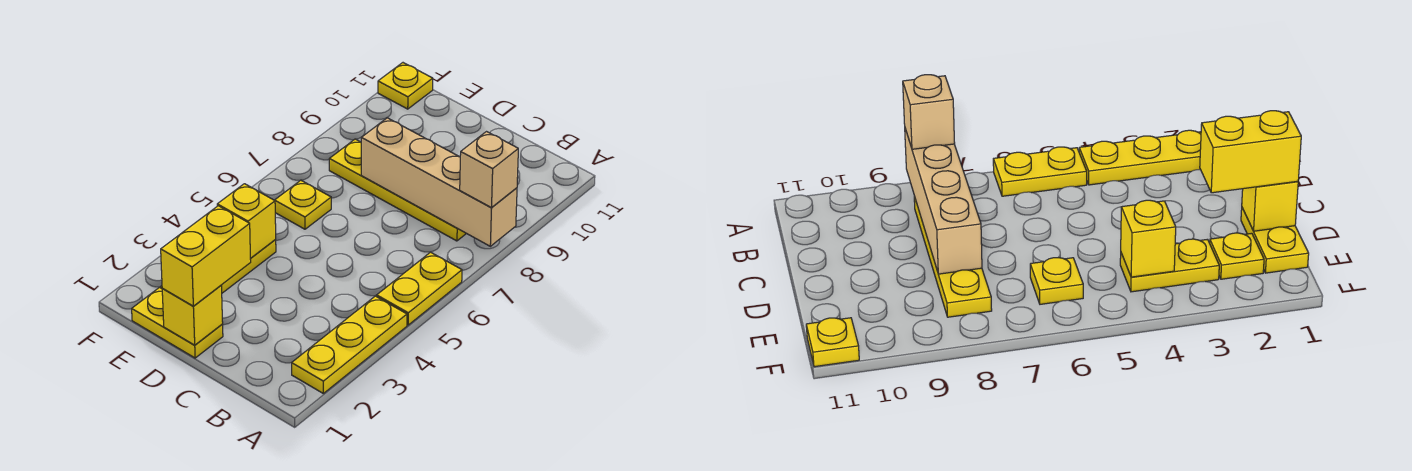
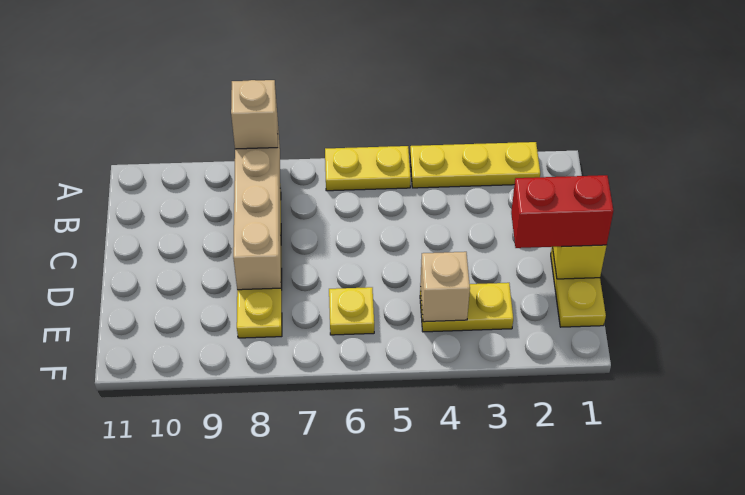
yellow brick D1:D2 level 3 -> red brick D1:D2 level 3
yellow plate E2 level 1 -> none
yellow brick E4 level 2 -> tan brick E4 level 2
yellow plate F11 level 1 -> none

